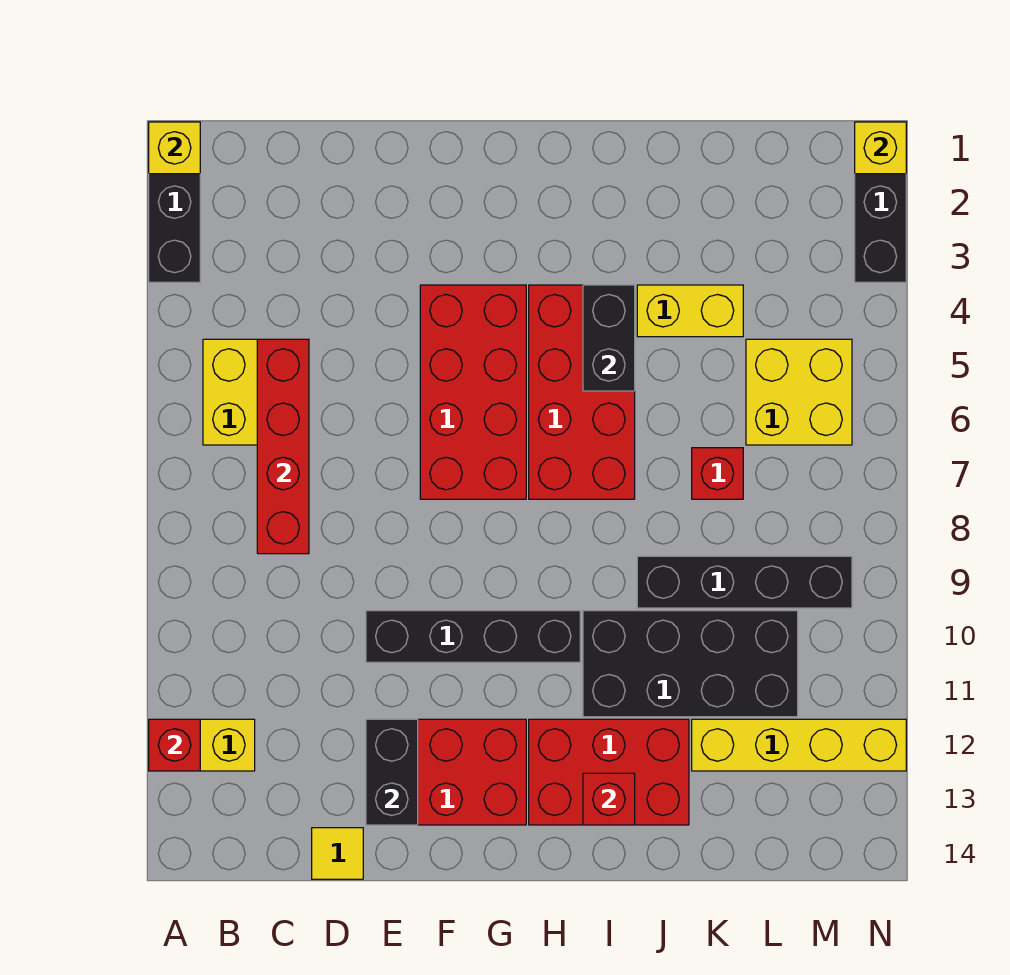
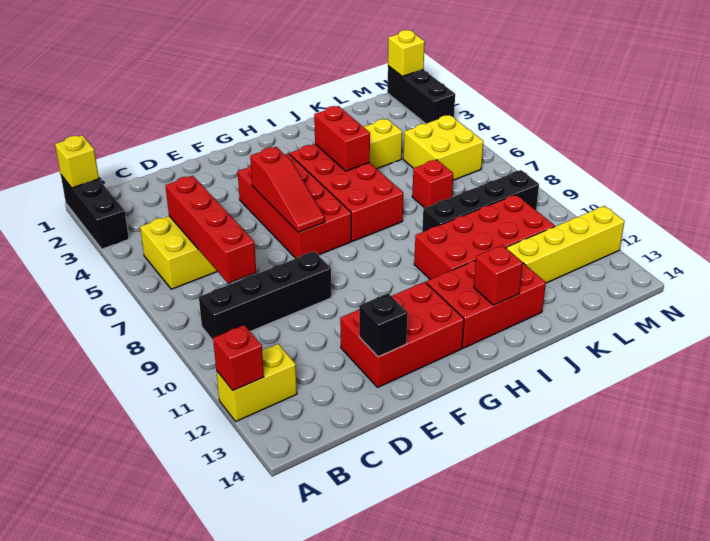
yellow tile D14 level 1 -> none
black brick E10:H10 level 1 -> black brick B9:E9 level 1
black brick E12:E13 level 2 -> black brick E13 level 2
none -> red slope F5:F7 level 2 top 5
black brick I4:I5 level 2 -> red brick I4:I5 level 2
black brick I10:L11 level 1 -> red brick I10:L11 level 1

